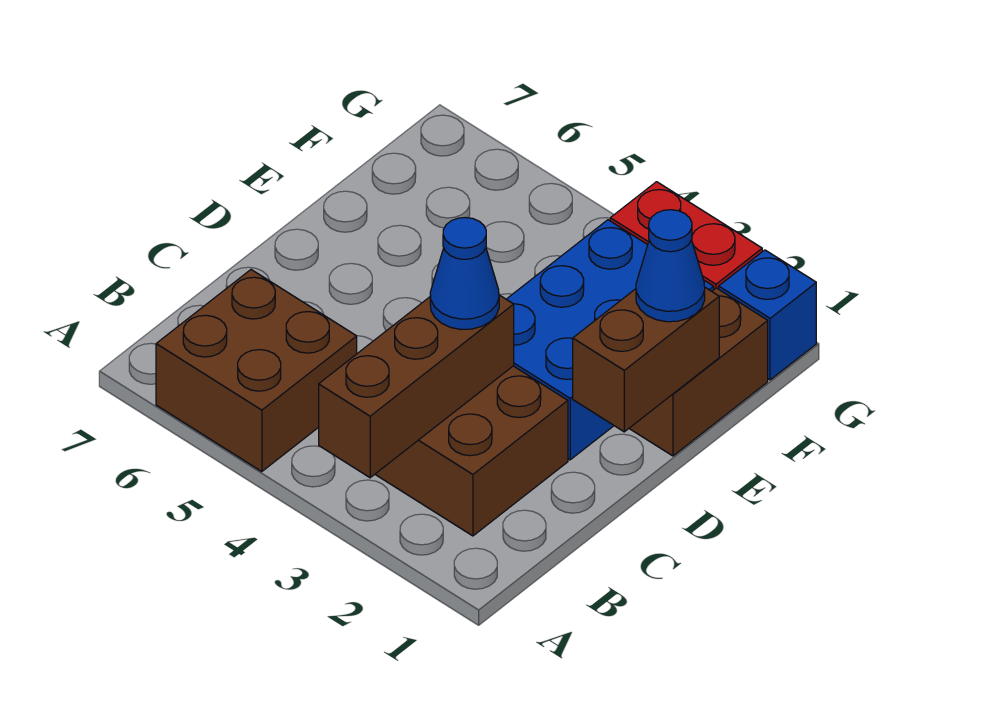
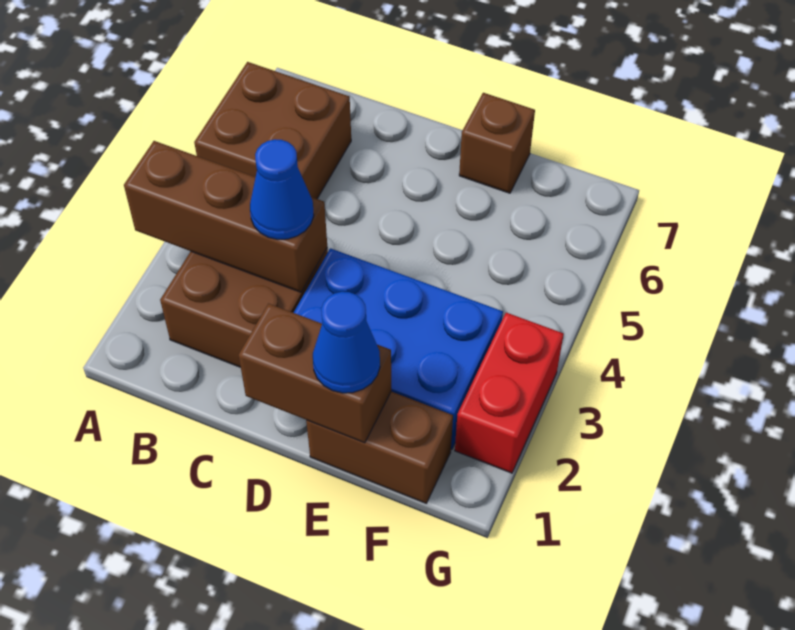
none -> brown brick E7 level 1
blue brick G1 level 1 -> none

